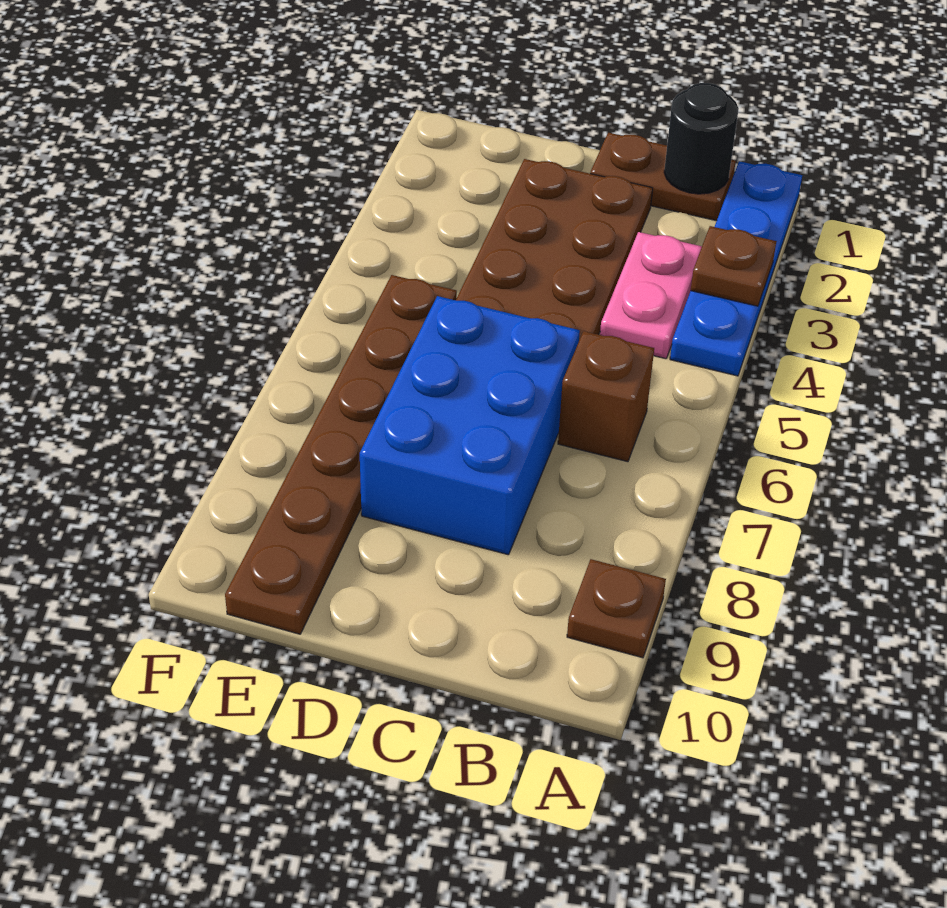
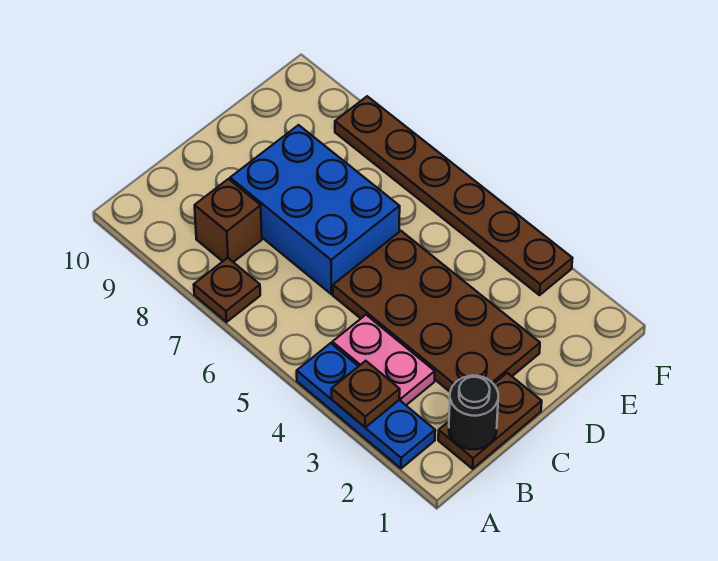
blue plate A1:A4 level 1 -> blue plate A2:A4 level 1
brown plate A9 level 1 -> brown plate A7 level 1
brown brick B6 level 1 -> brown brick B8 level 1
brown plate E5:E10 level 1 -> brown plate F3:F8 level 1

